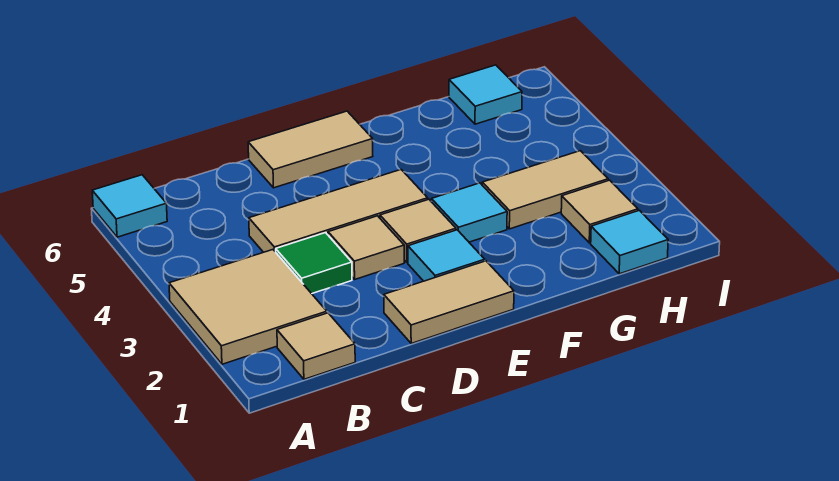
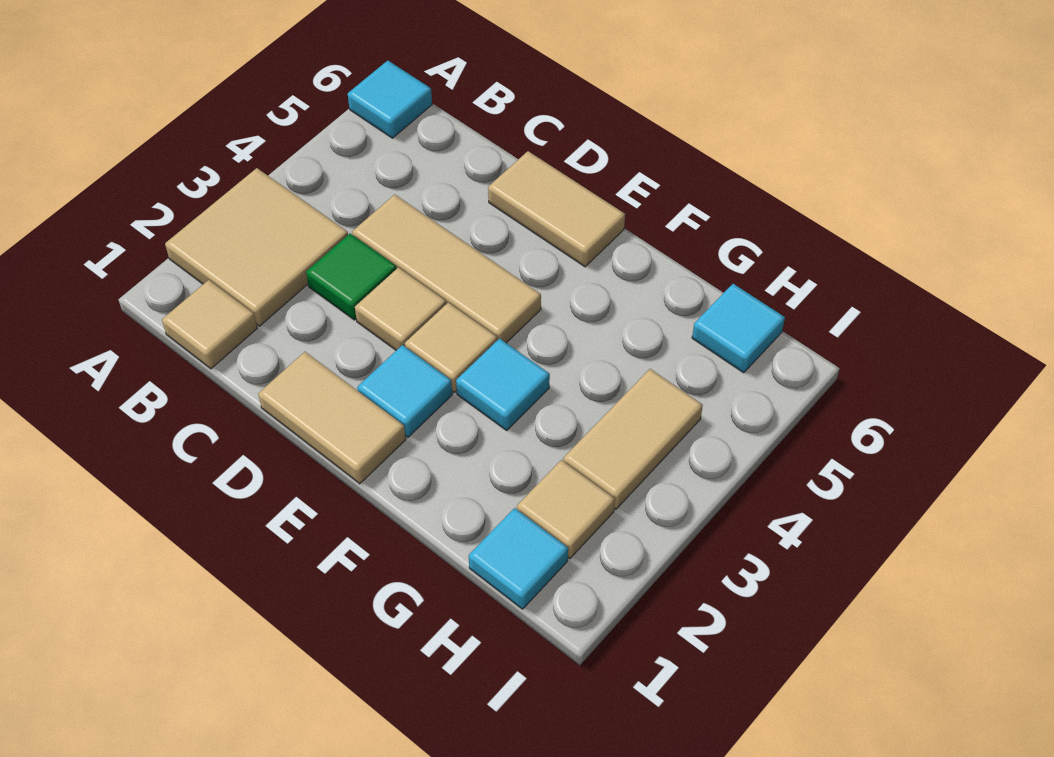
tan tile G3:H3 level 1 -> tan tile H3:H4 level 1

